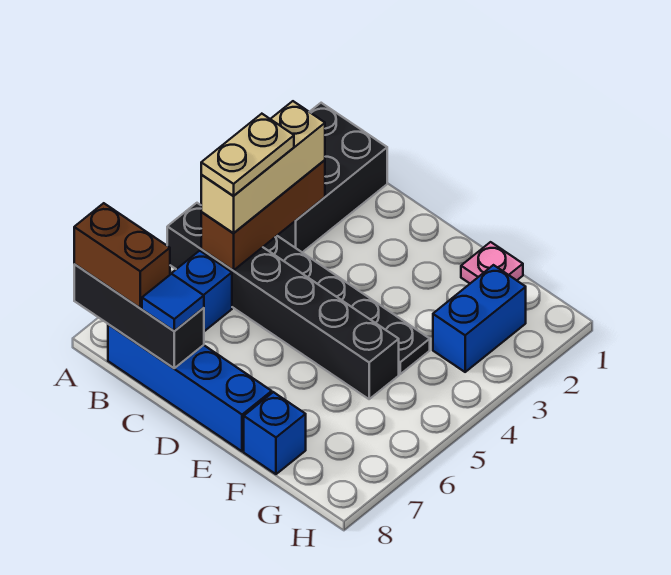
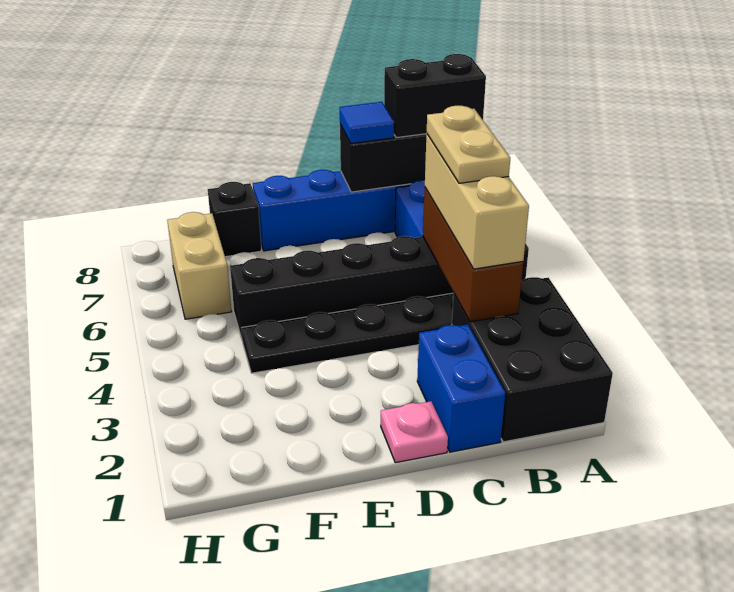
brown brick A8:B8 level 3 -> black brick A8:B8 level 3
pink plate F1 level 1 -> pink plate D1 level 1
blue brick F8 level 1 -> black brick F8 level 1
blue brick G2:G3 level 1 -> blue brick C1:C2 level 1
none -> tan brick G6:G7 level 1

